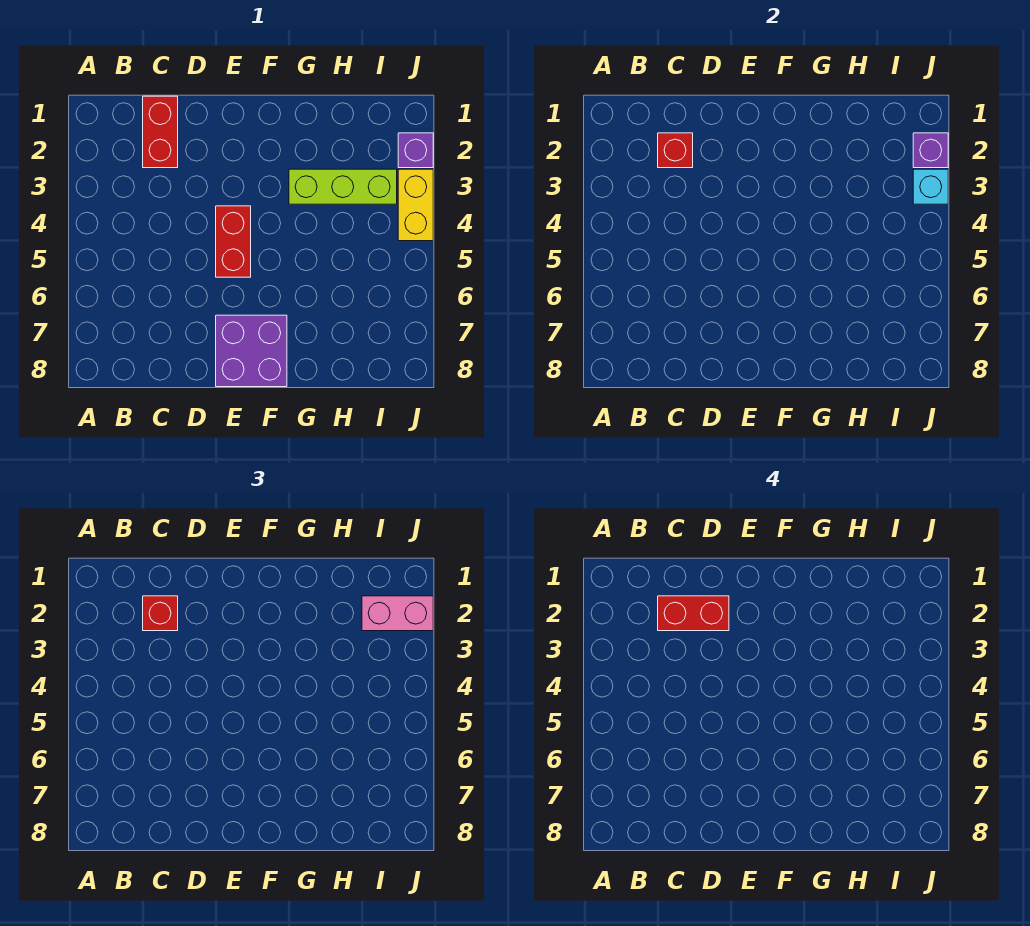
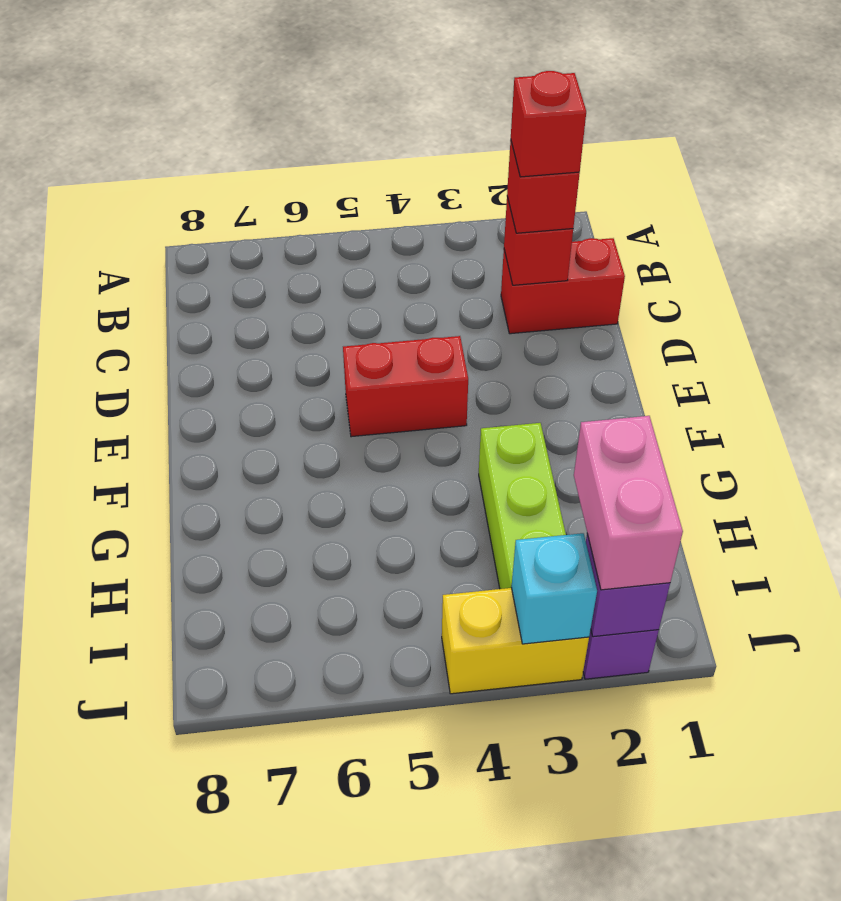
red brick C2:D2 level 4 -> red brick C2 level 4
purple brick E7:F8 level 1 -> none

